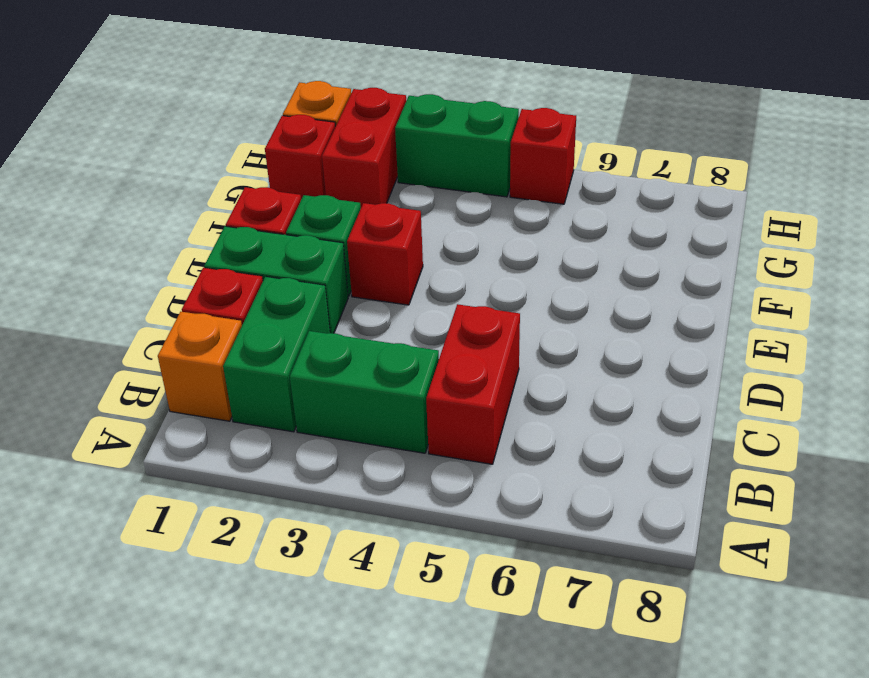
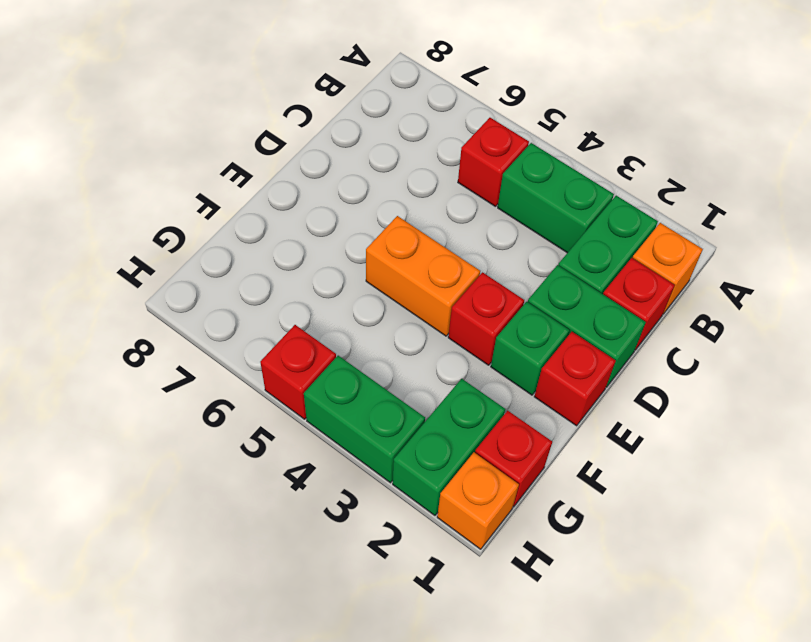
red brick B5:C5 level 1 -> red brick B5 level 1
none -> orange brick E4:E5 level 1
red brick G2:H2 level 1 -> green brick G2:H2 level 1

